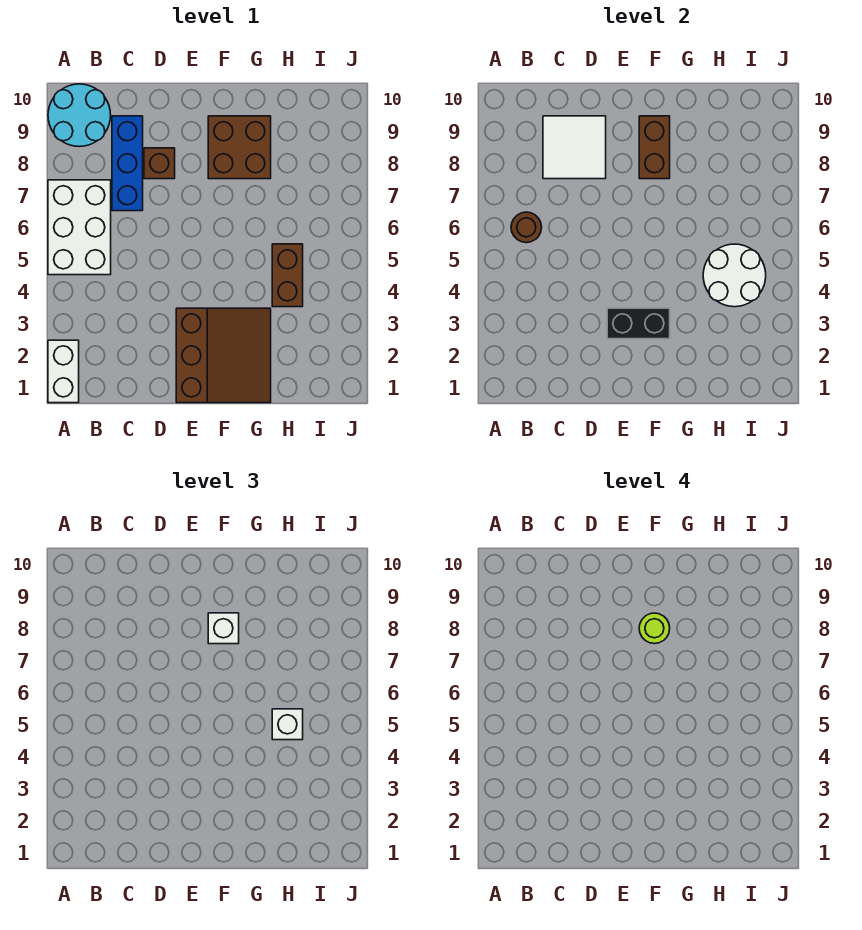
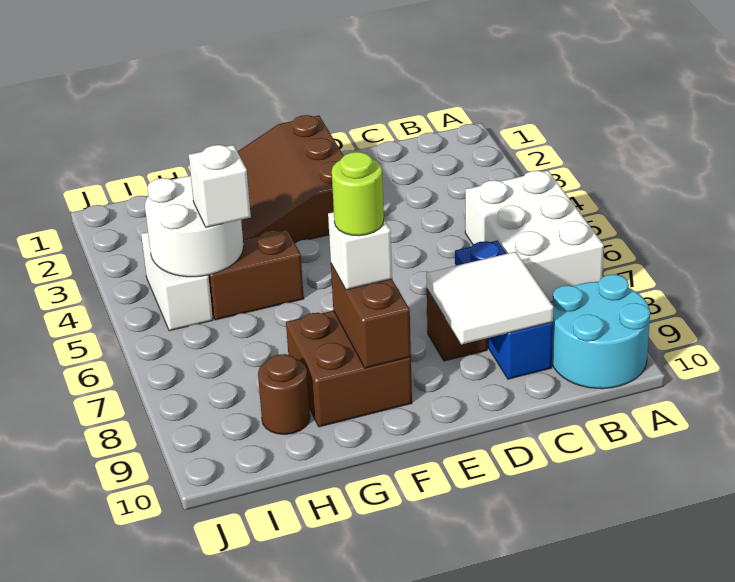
white brick A1:A2 level 1 -> white brick I4:I5 level 1
brown round brick B6 level 2 -> brown round brick H9 level 1
black brick E3:F3 level 2 -> none
brown brick H4:H5 level 1 -> brown brick G5:H5 level 1

